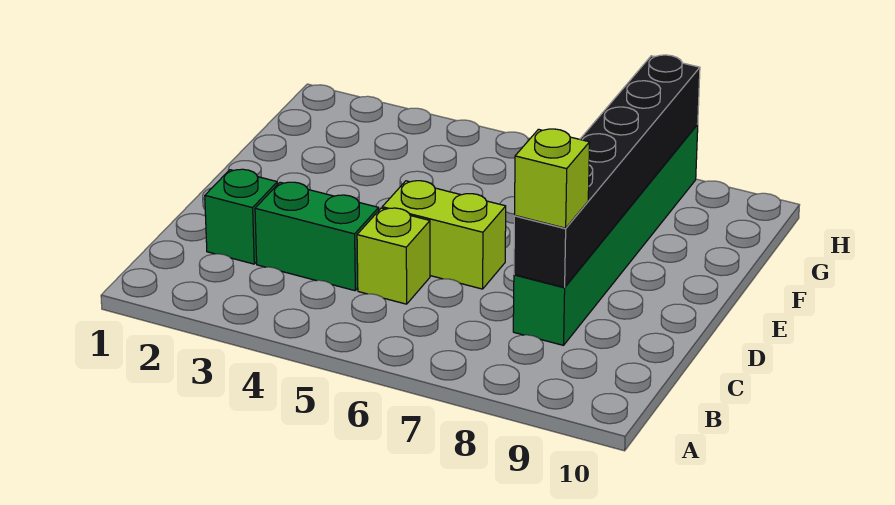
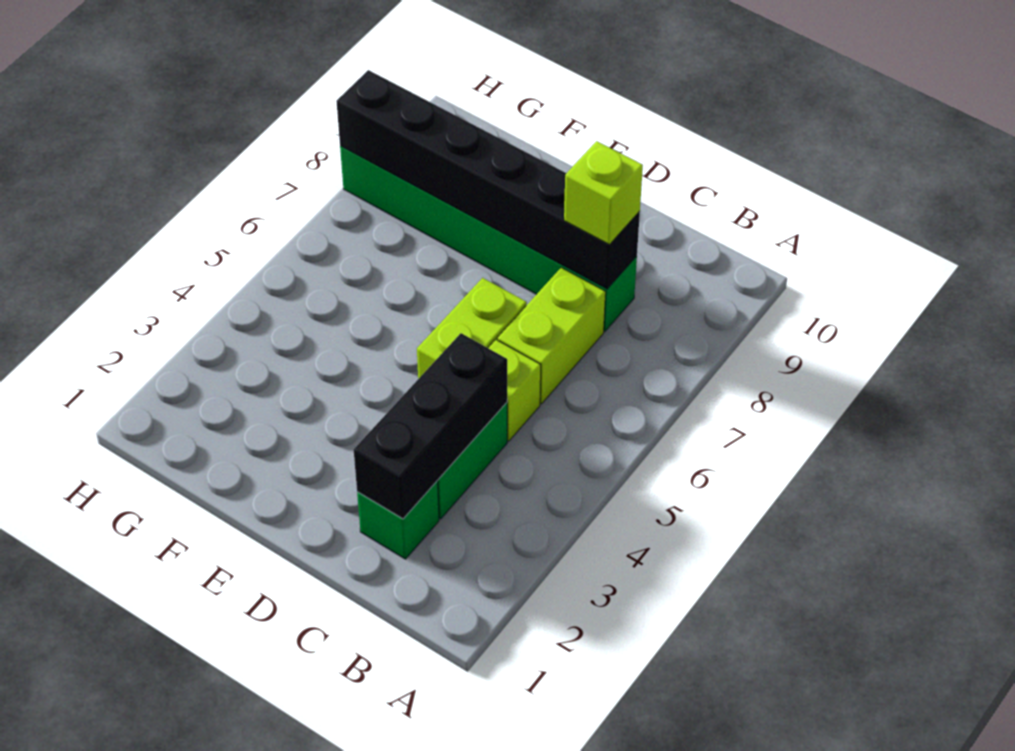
none -> black brick C2:C4 level 2
none -> lime brick C6:C7 level 1

